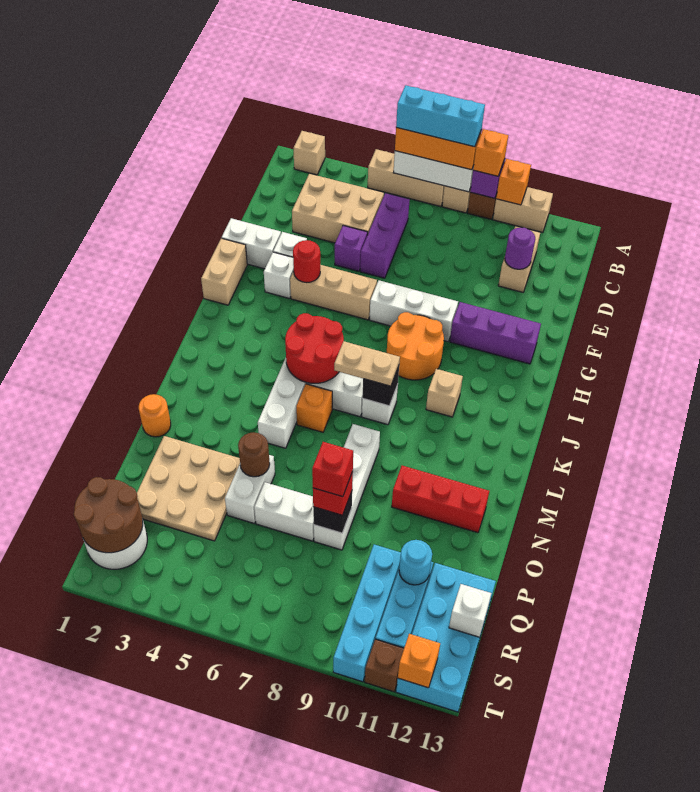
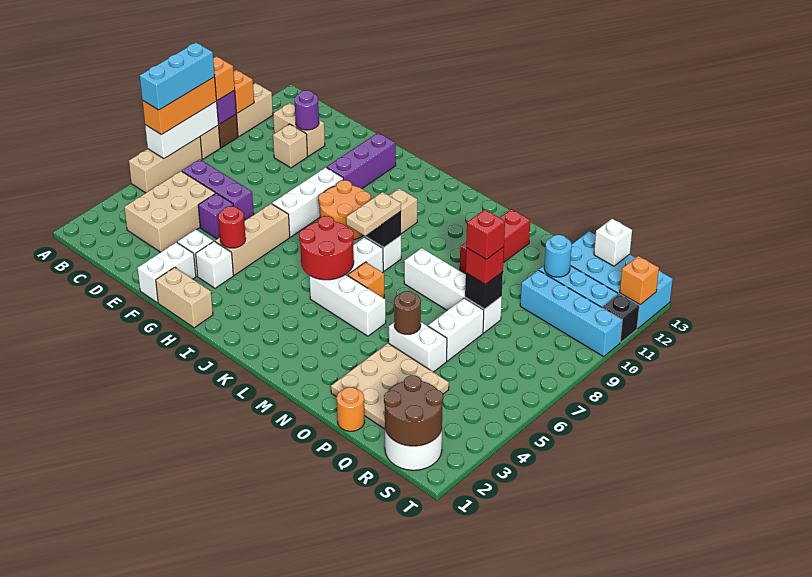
tan brick A2 level 1 -> tan brick D10 level 1
orange round brick N1 level 1 -> orange round brick P1 level 1
brown brick T11 level 1 -> black brick T11 level 1

